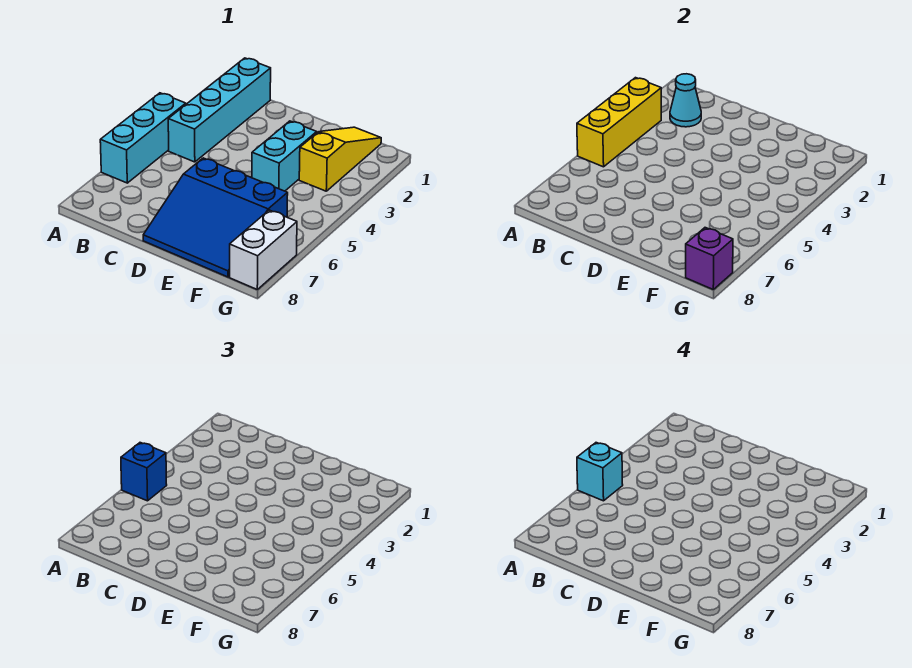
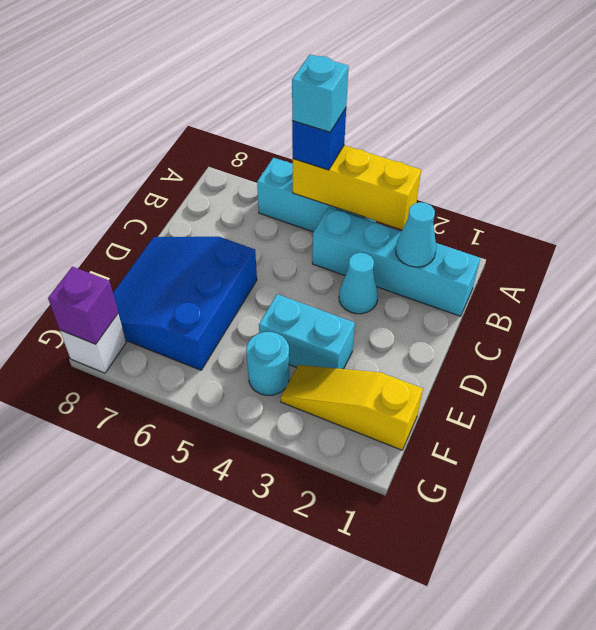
none -> cyan cone C3 level 1
yellow slope F1:F3 level 1 top 3 -> yellow slope F1:F3 level 1 top 1
none -> cyan round brick F4 level 1
white brick G7:G8 level 1 -> white brick G8 level 1

